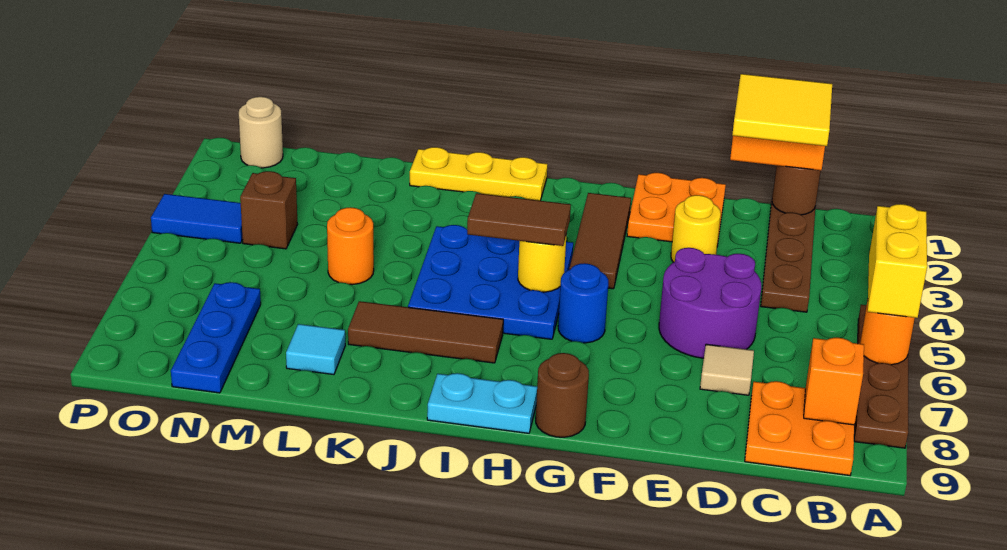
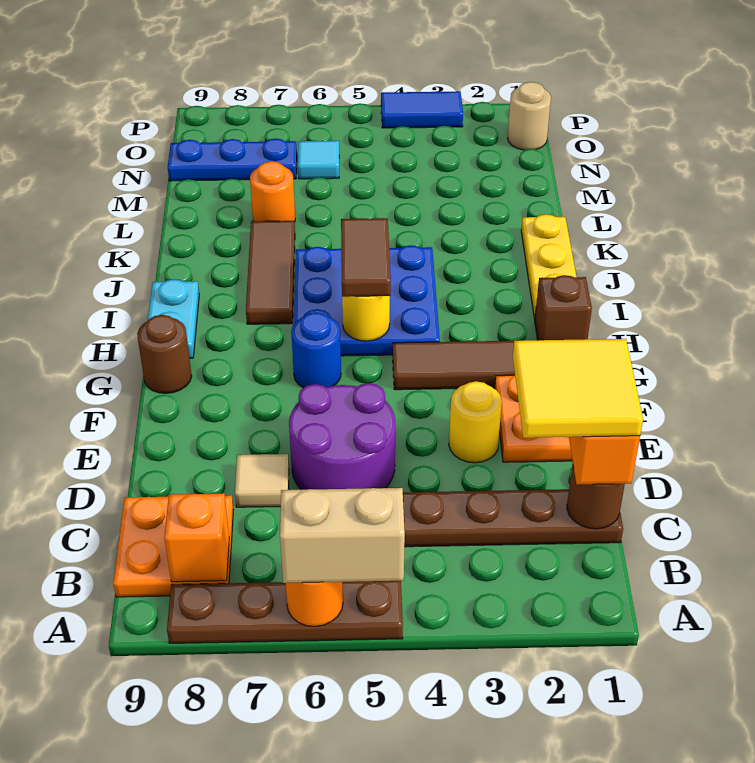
yellow brick A5:A6 level 3 -> tan brick A5:A6 level 3
orange round brick L5 level 1 -> orange round brick L7 level 1
cyan tile L8 level 1 -> cyan tile N6 level 1
brown brick N4 level 1 -> brown brick H1 level 1
blue tile O4:P4 level 1 -> blue tile P3:P4 level 1

